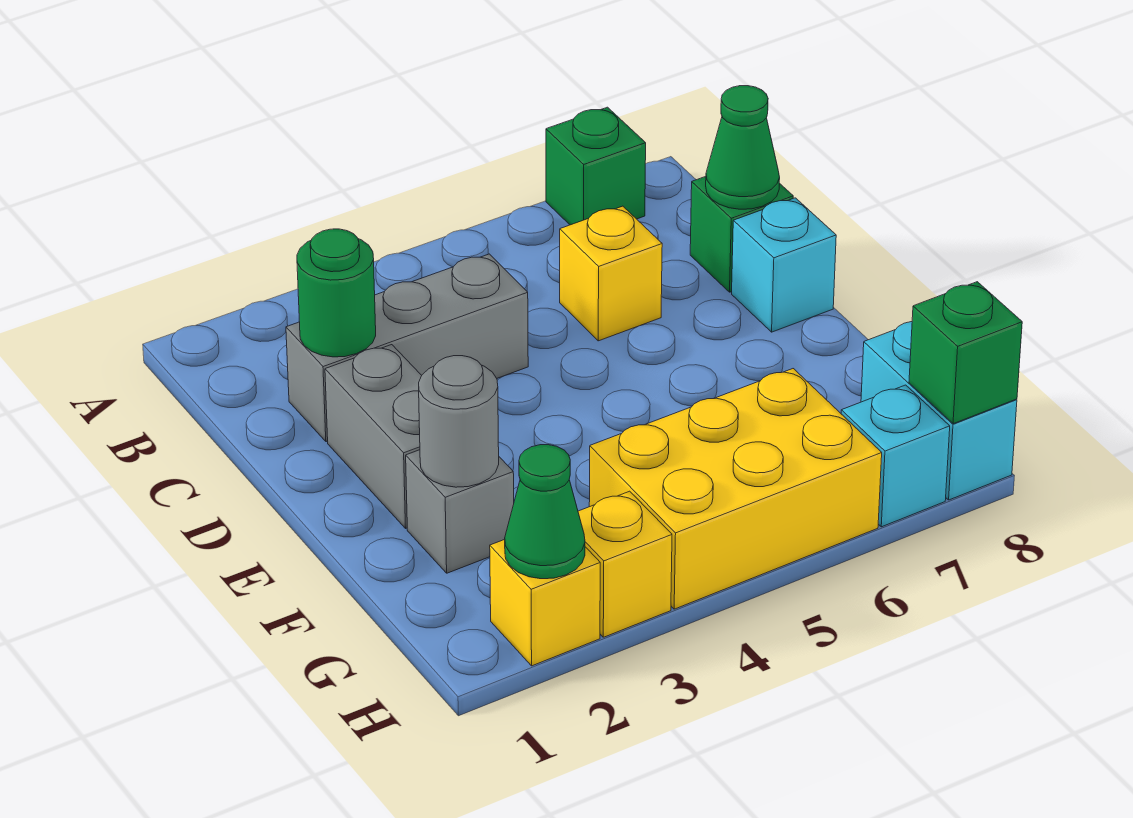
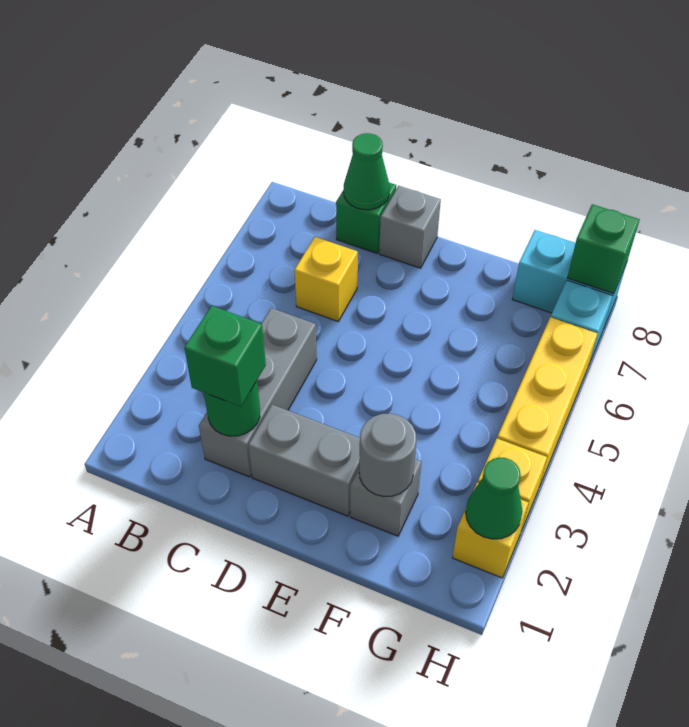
green brick A7 level 1 -> green brick C2 level 3
cyan brick D8 level 1 -> grey brick D8 level 1
yellow brick G4:H6 level 1 -> yellow brick H4:H6 level 1

